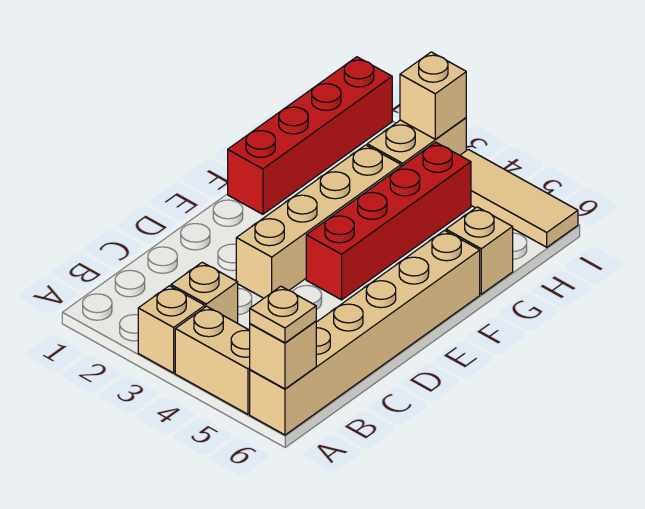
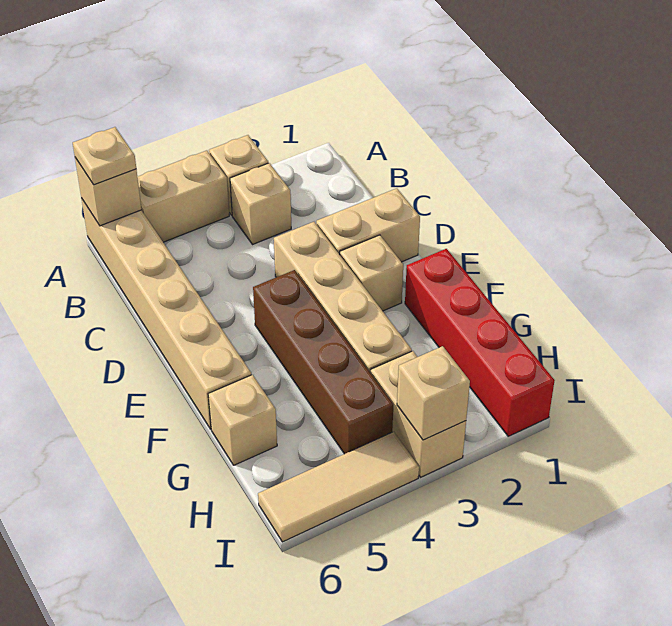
none -> tan brick D1:D2 level 1
none -> tan brick E2 level 1
red brick E4:H4 level 1 -> brown brick E4:H4 level 1

